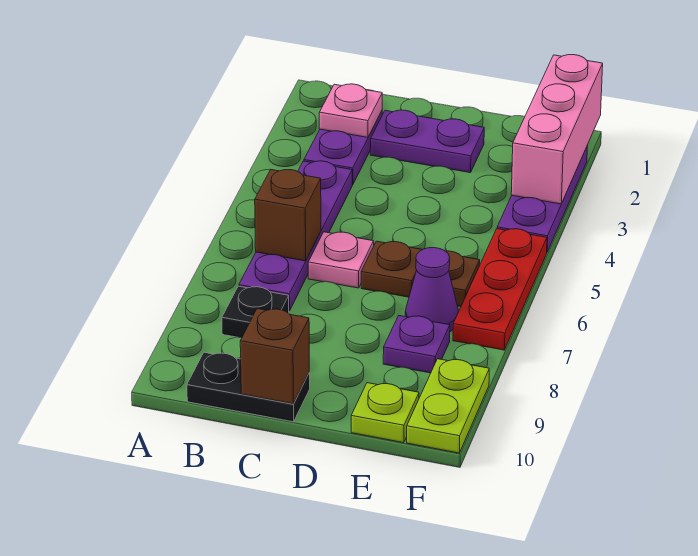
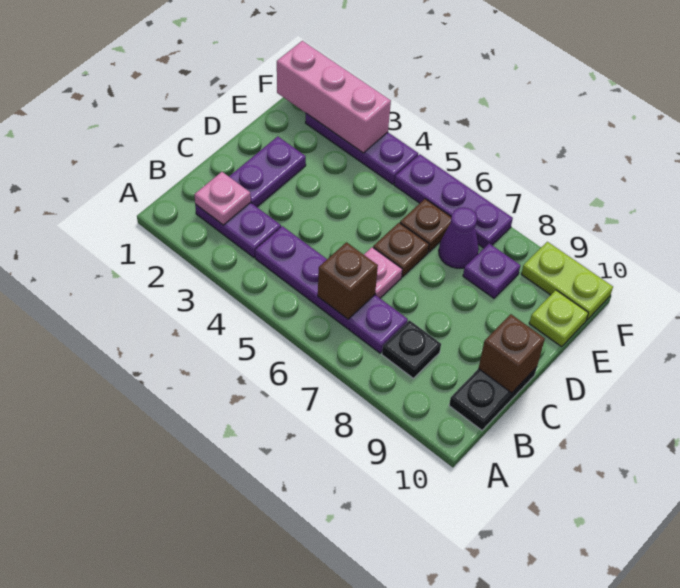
red plate F5:F7 level 1 -> purple plate F5:F7 level 1

